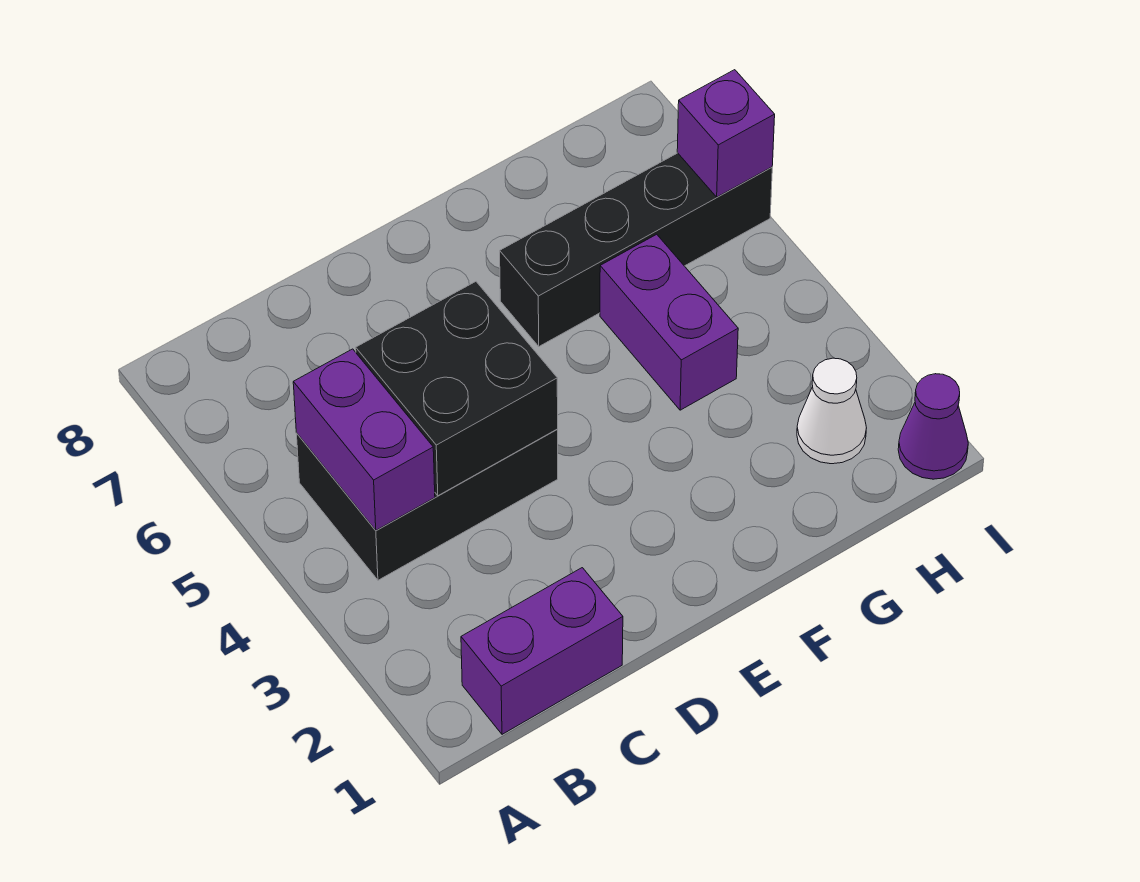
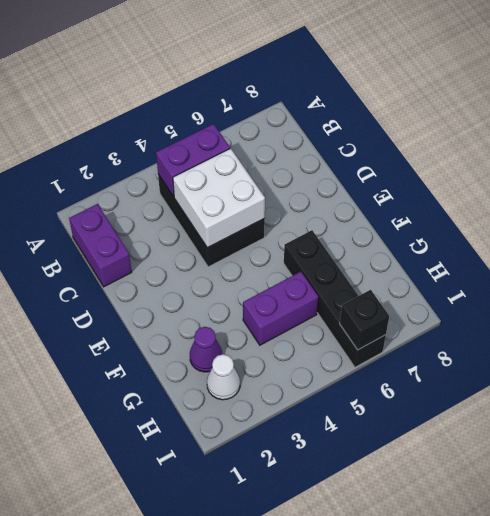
black brick C4:D5 level 2 -> white brick C4:D5 level 2
purple cone I1 level 1 -> purple cone G2 level 1
purple brick I6 level 2 -> black brick I6 level 2

